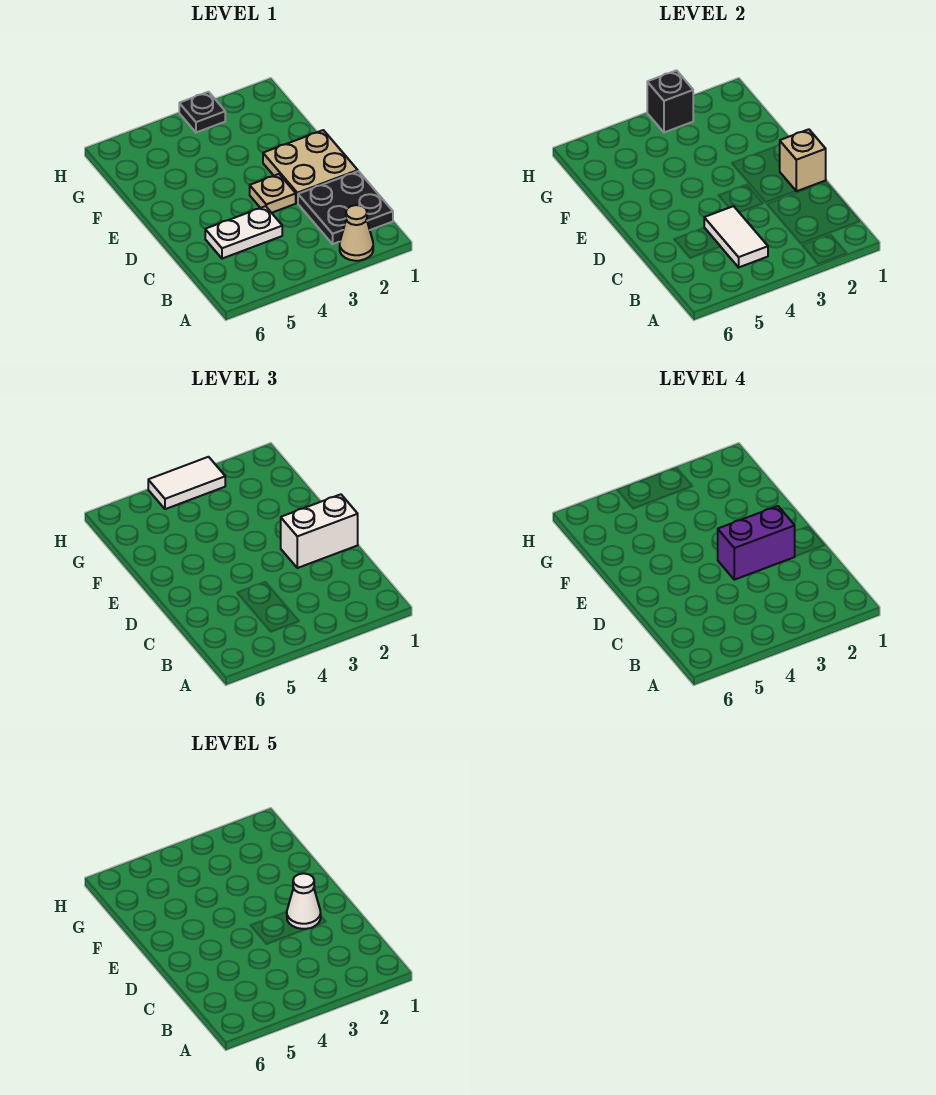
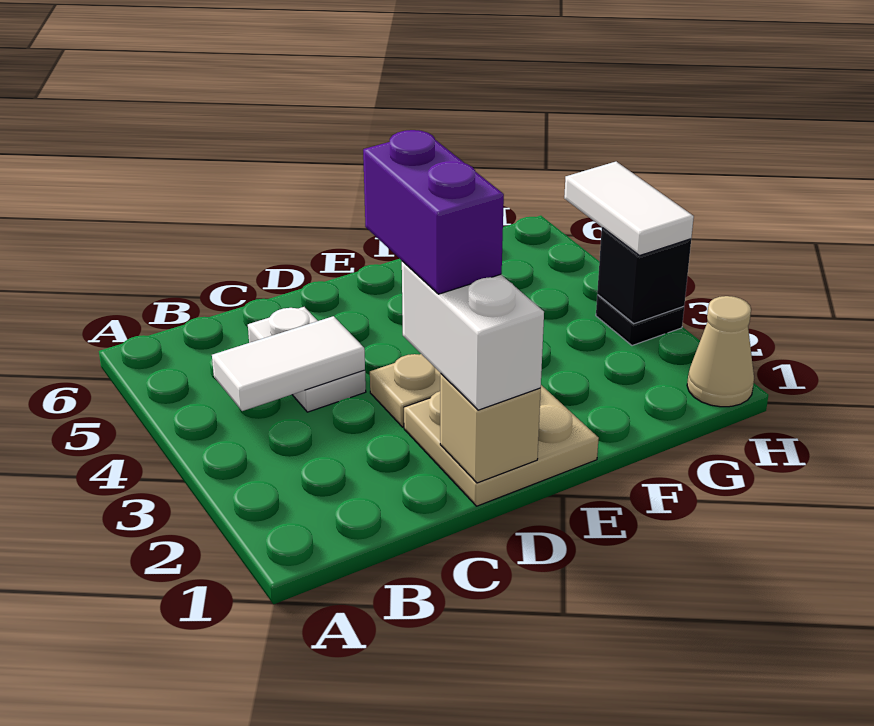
tan cone A2 level 1 -> tan cone H1 level 1
black plate B1:C2 level 1 -> none
white cone D2 level 5 -> none

